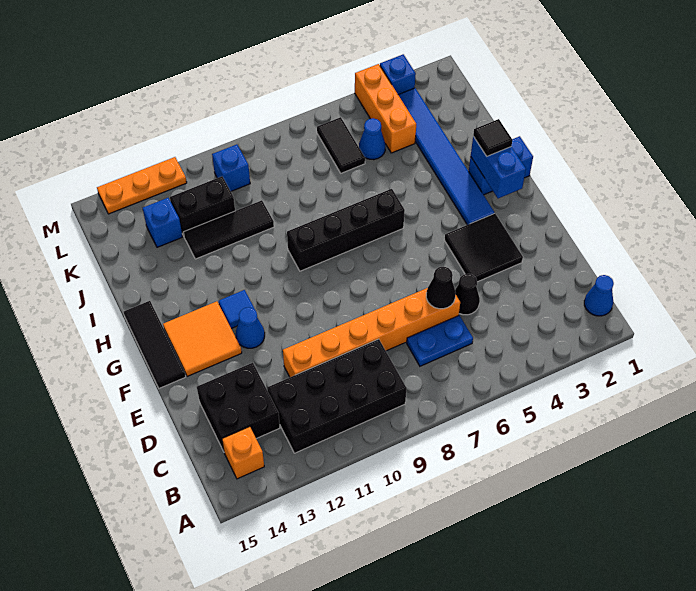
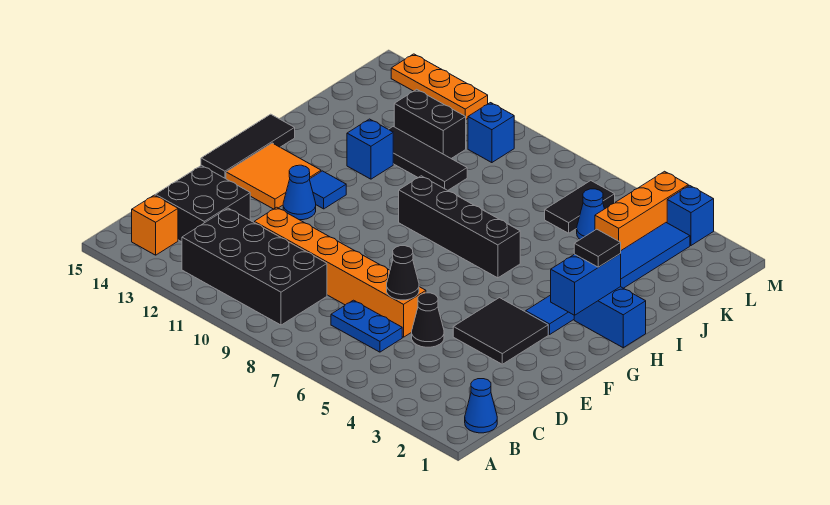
blue brick K13 level 1 -> blue brick I12 level 1

